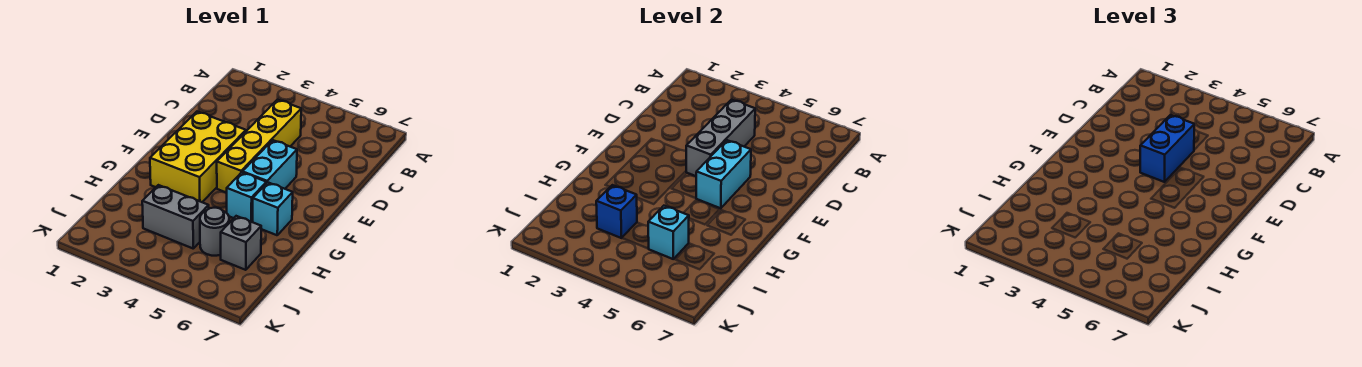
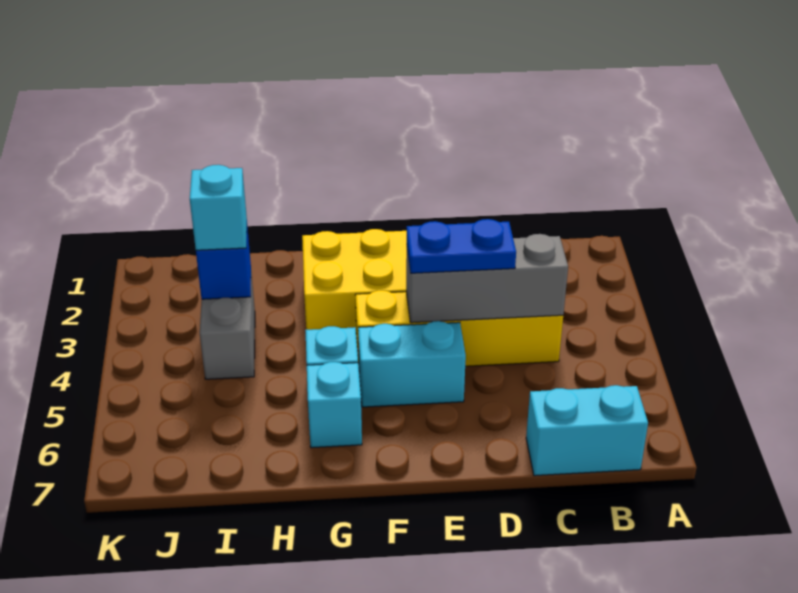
blue brick D4:E4 level 3 -> blue plate D4:E4 level 3
cyan brick E5:F5 level 2 -> cyan brick B7:C7 level 1
grey round brick I5 level 1 -> none
cyan brick I5 level 2 -> cyan brick I3 level 3
grey brick I6 level 1 -> none

